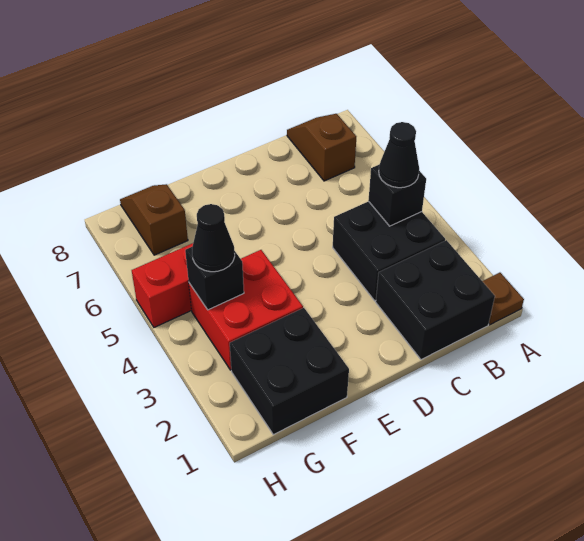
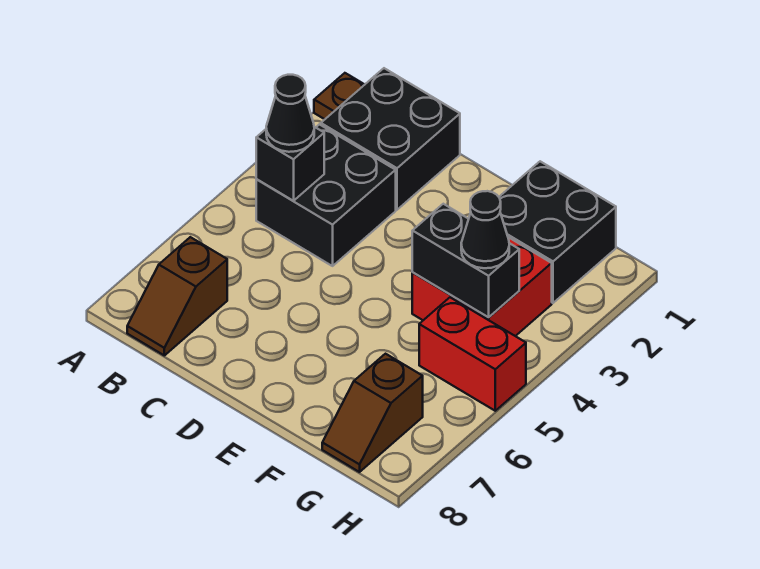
black brick G4 level 2 -> black brick F4:G4 level 2

